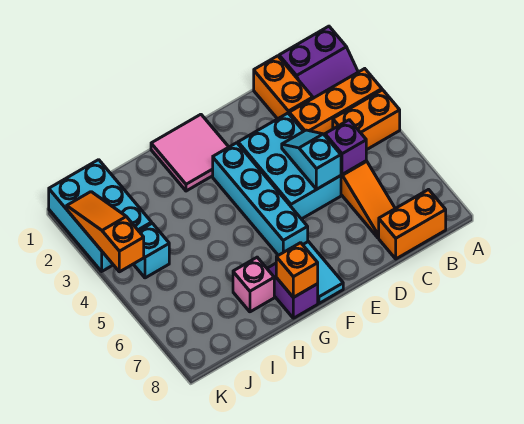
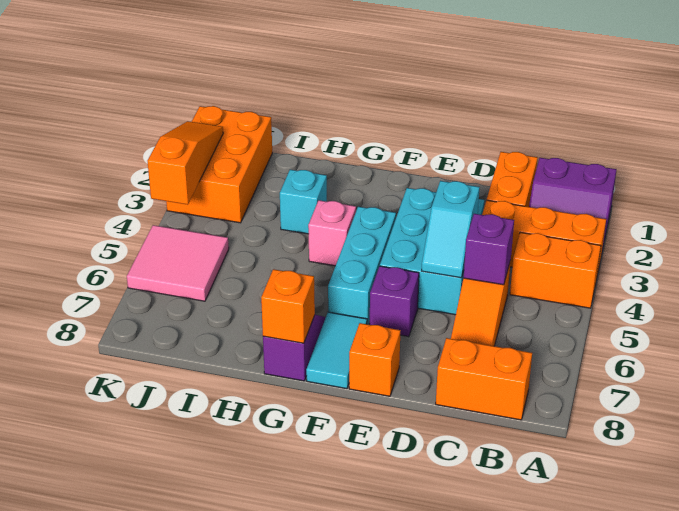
cyan slope D4:D5 level 2 top 5 -> cyan slope D4:D5 level 2 top 4
none -> purple brick E6 level 1
none -> orange brick E8 level 1
pink tile F1:G2 level 1 -> pink tile J5:K6 level 1
cyan brick F3:F6 level 1 -> cyan brick F4:F6 level 1
pink brick H7 level 1 -> pink brick G4 level 1
cyan brick J1:K3 level 1 -> orange brick J1:K3 level 1
cyan brick J4 level 1 -> cyan brick H3 level 1

